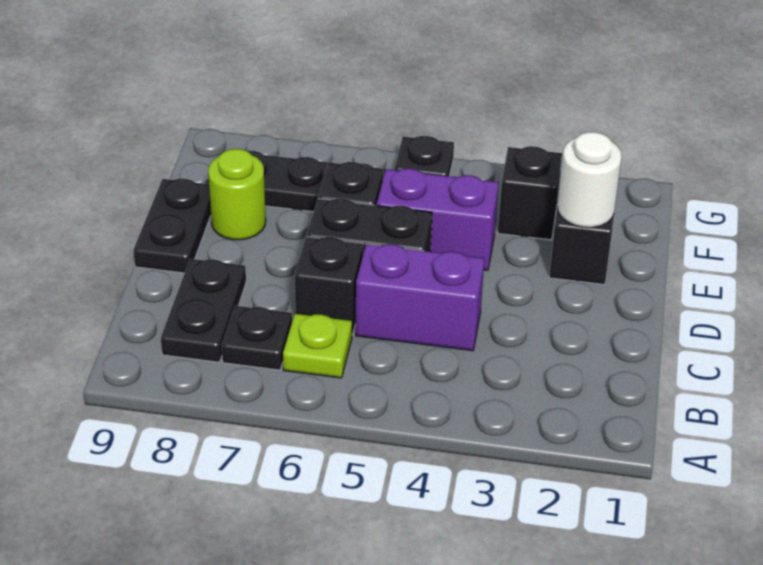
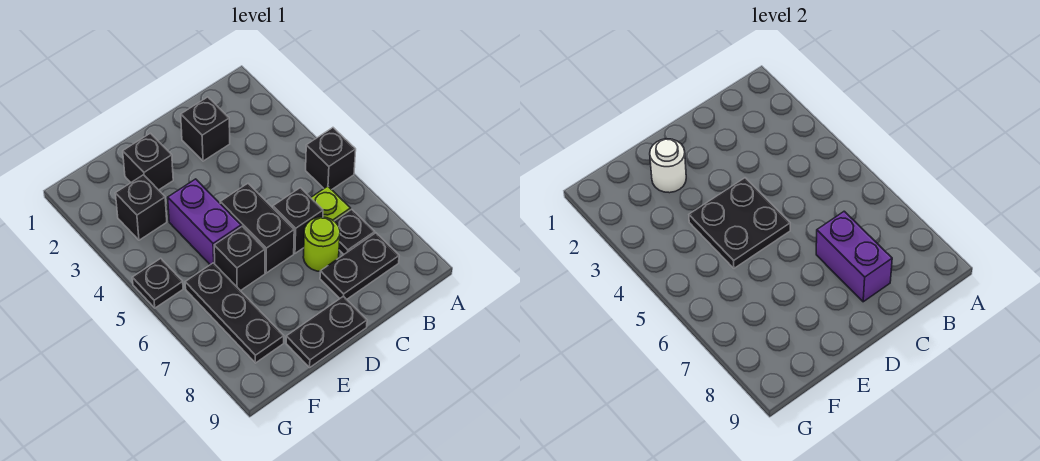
none -> black brick A5 level 1
none -> black brick C2 level 1
purple brick C4:C5 level 1 -> purple brick C7:C8 level 2
none -> black plate D4:E5 level 2
lime round brick E8 level 1 -> lime round brick C7 level 1

